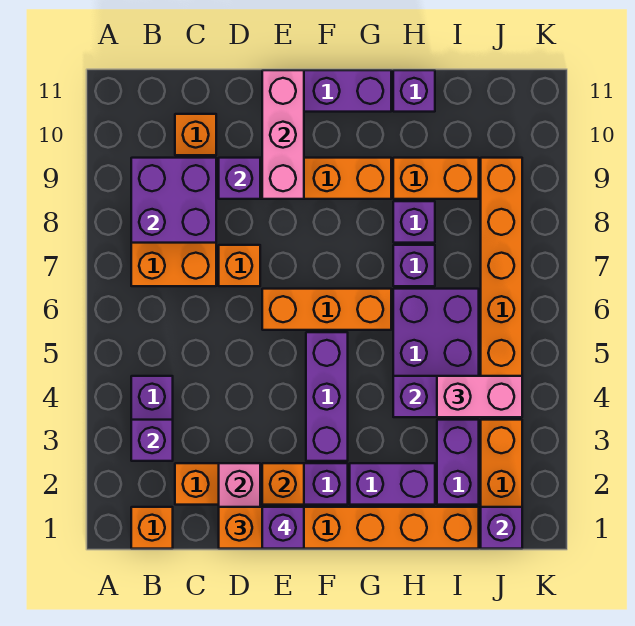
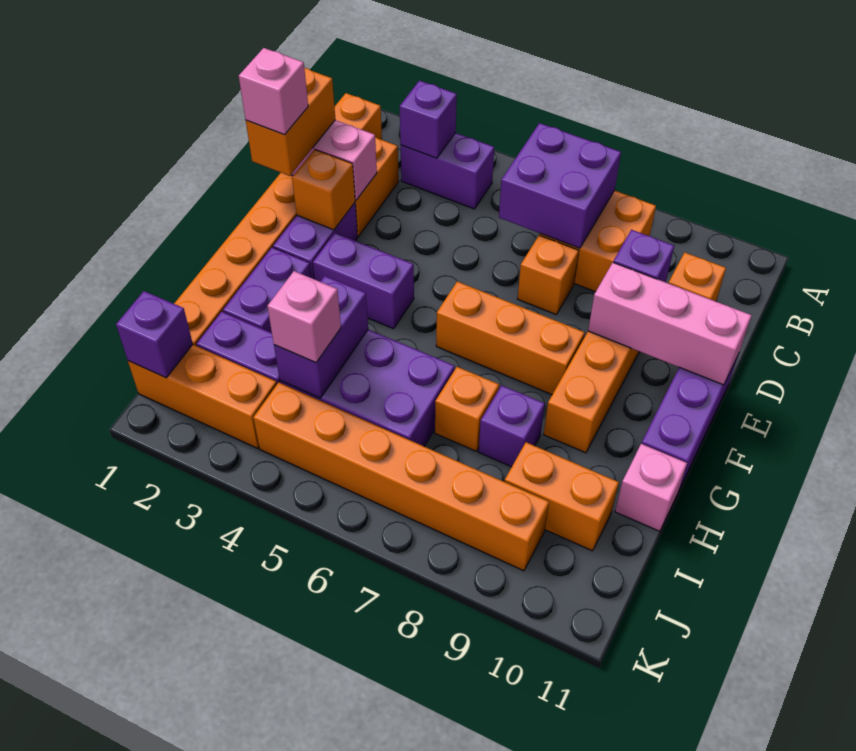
purple brick B8:C9 level 2 -> purple brick B6:C7 level 2
purple brick E1 level 4 -> pink brick E1 level 4
orange brick E6:G6 level 1 -> orange brick F6:F8 level 1
purple brick F3:F5 level 1 -> purple brick F3:F4 level 1
purple brick H7 level 1 -> orange brick H7 level 1
orange brick H9:I9 level 1 -> orange brick I9:I10 level 1
purple brick H11 level 1 -> pink brick H11 level 1
pink brick I4:J4 level 3 -> pink brick I4 level 3

